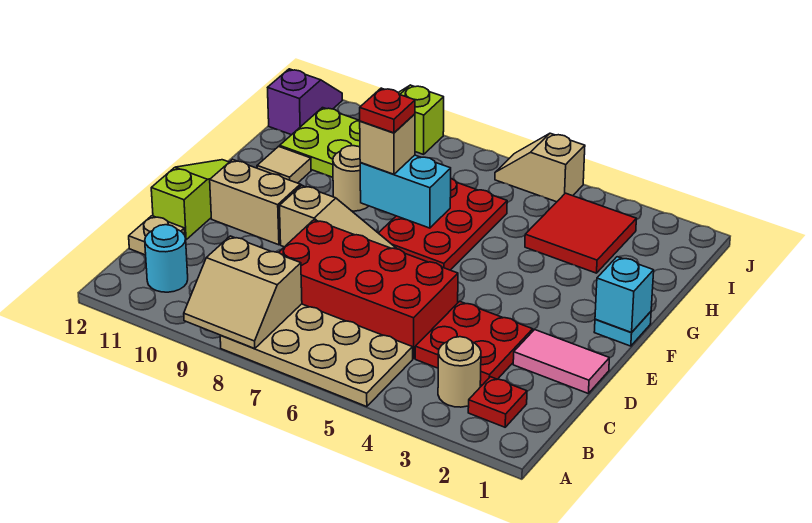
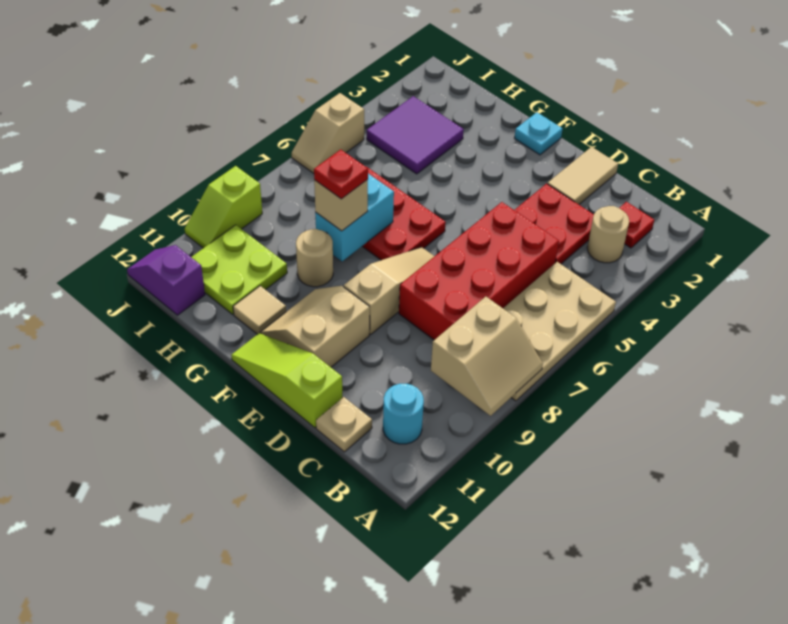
pink tile D1:D2 level 1 -> tan tile D1:D2 level 1
cyan brick F1 level 2 -> none
red tile H3:I4 level 1 -> purple tile H3:I4 level 1

